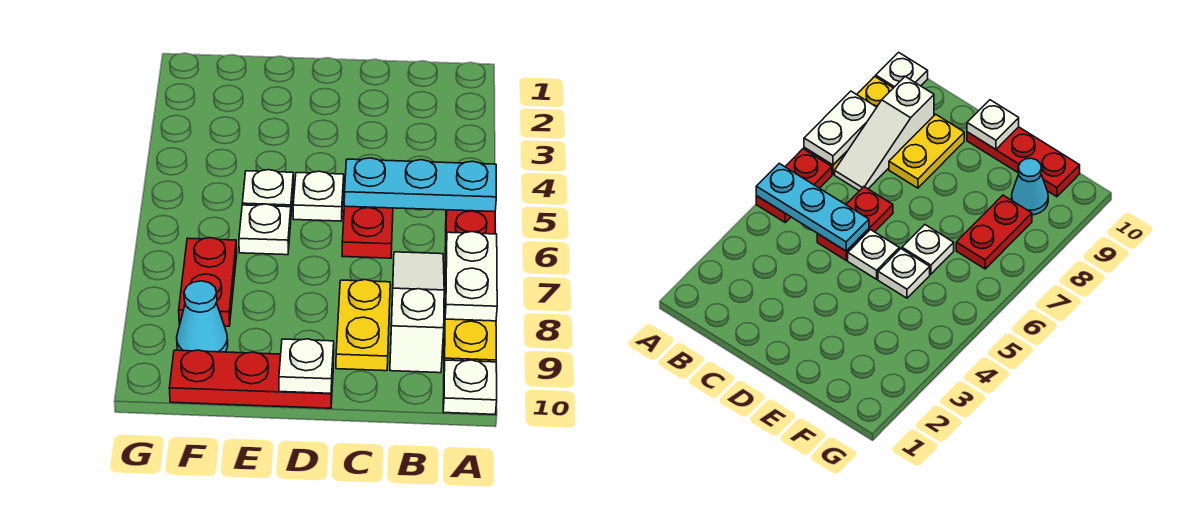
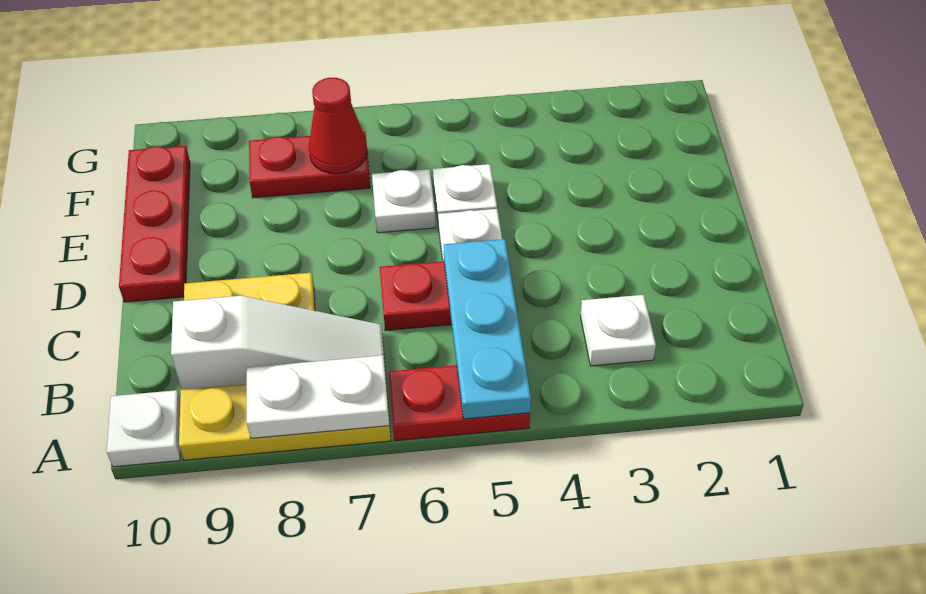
white plate D10 level 2 -> white plate B3 level 1
none -> red cone F7 level 2
cyan cone F9 level 1 -> none

